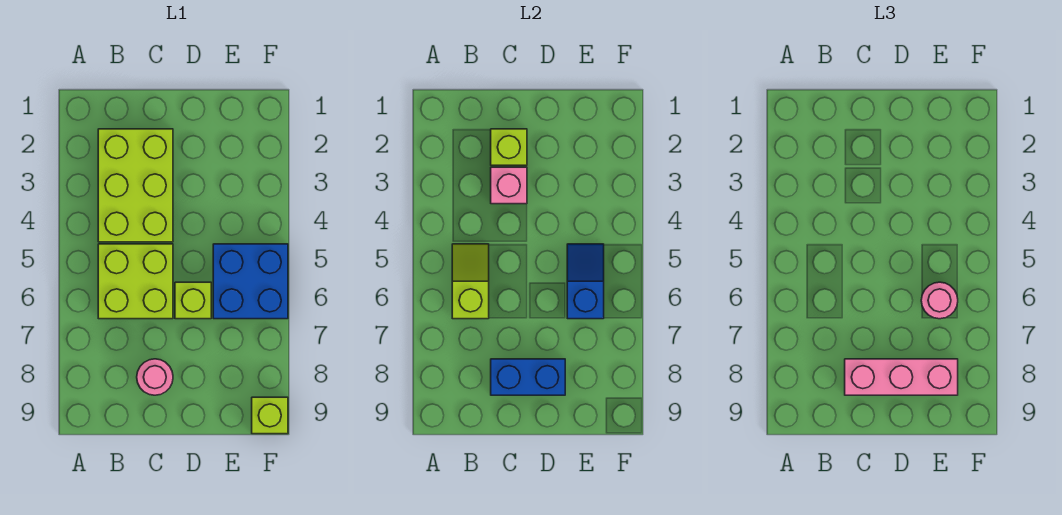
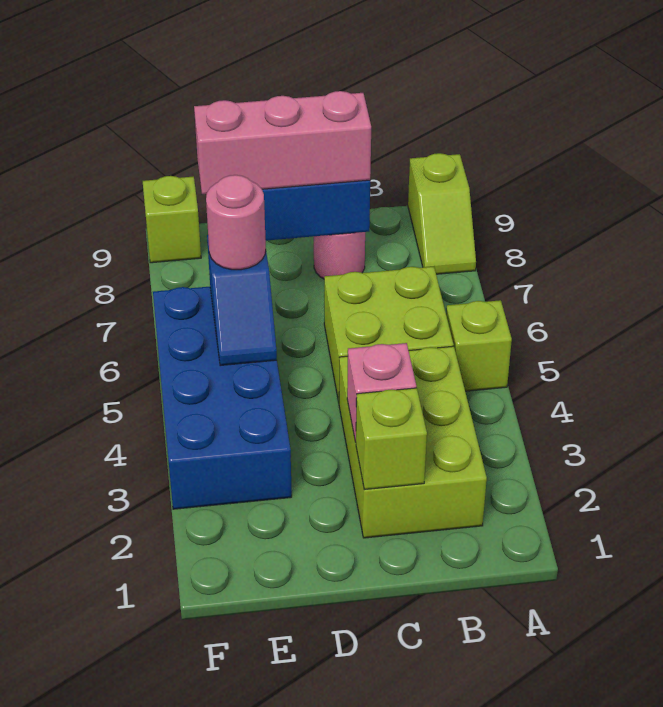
lime slope B5:B6 level 2 top 6 -> lime slope A8:A9 level 1 top 9
lime brick D6 level 1 -> lime brick A5 level 1
blue brick E5:F6 level 1 -> blue brick E3:F6 level 1

